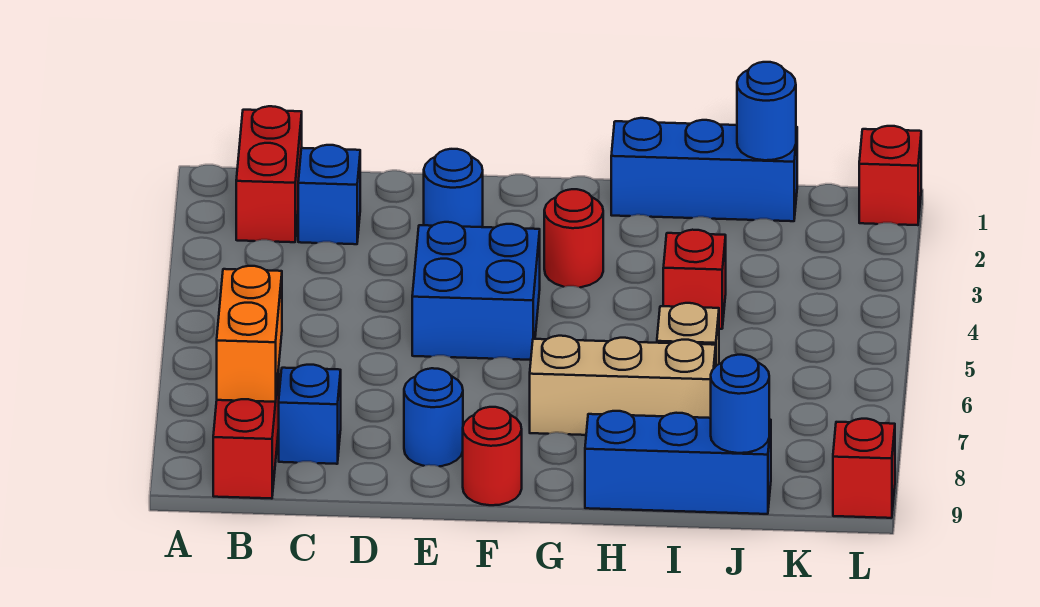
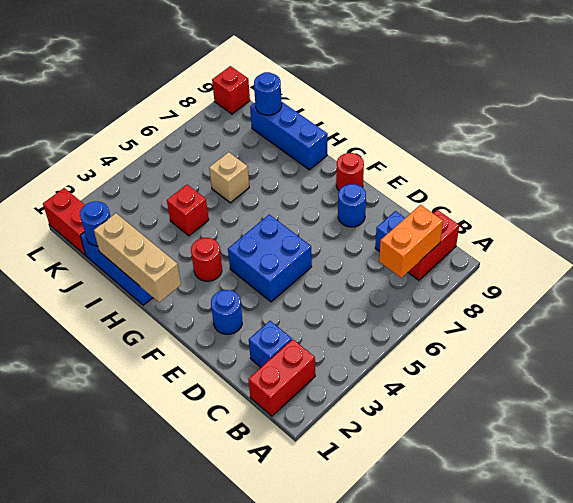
tan brick G7:I7 level 1 -> tan brick G1:I1 level 2
red brick L1 level 1 -> red brick K1:L1 level 1

